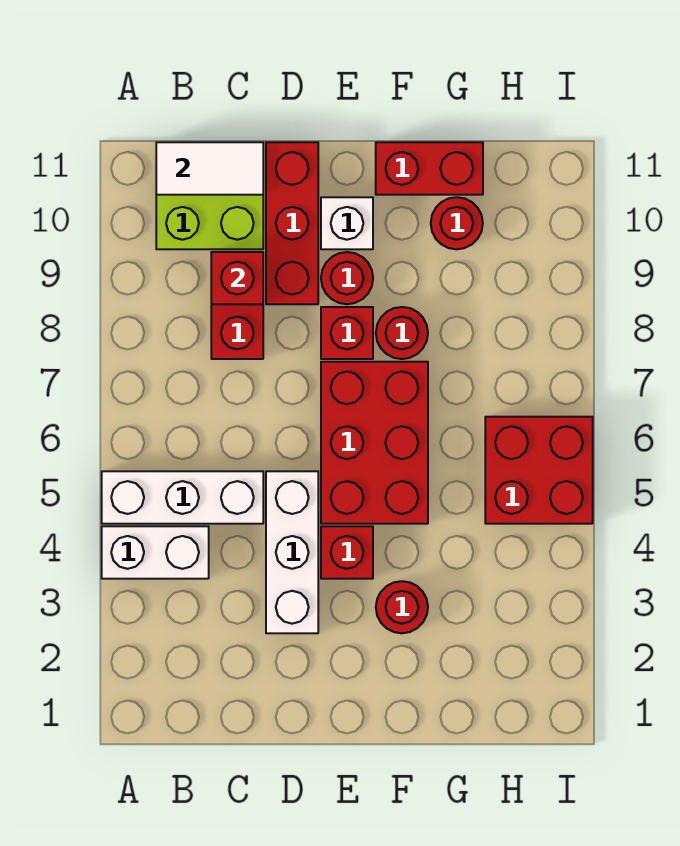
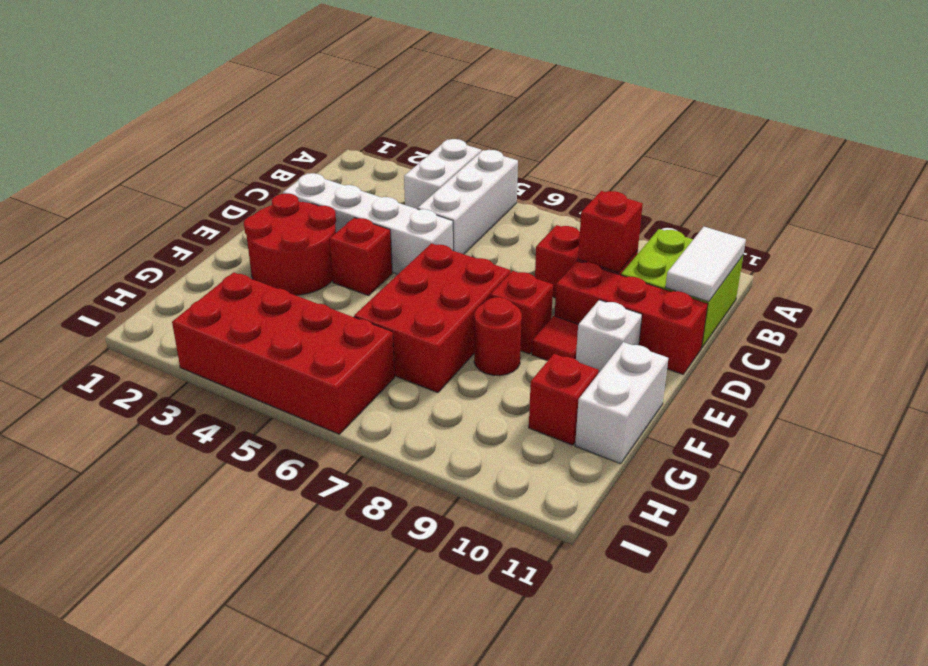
white brick D3:D5 level 1 -> white brick D2:D5 level 1
red brick E5:F7 level 1 -> red brick E6:G7 level 1
red round brick E9 level 1 -> red tile E9 level 1
red round brick F3 level 1 -> red round brick E2:F3 level 1
red brick F11:G11 level 1 -> white brick F11:G11 level 1
red round brick G10 level 1 -> red brick G10 level 1
red brick H5:I6 level 1 -> red brick H3:I6 level 1

